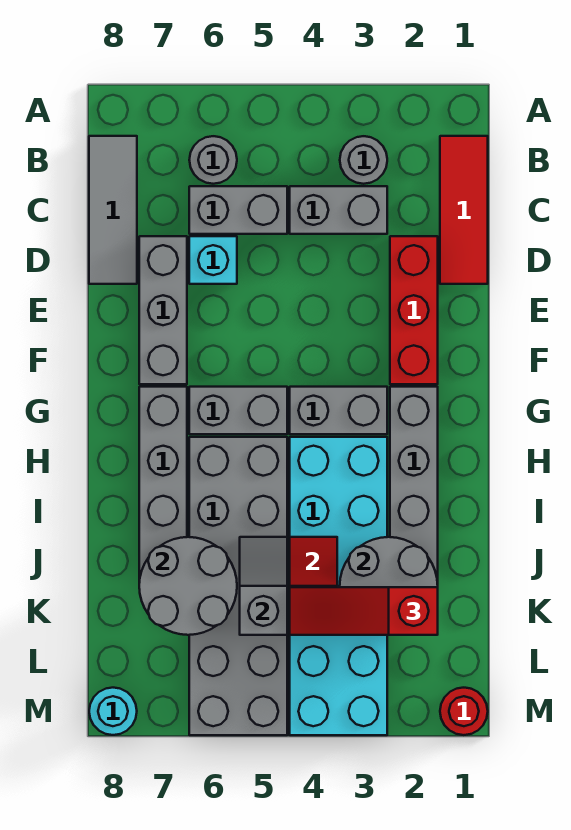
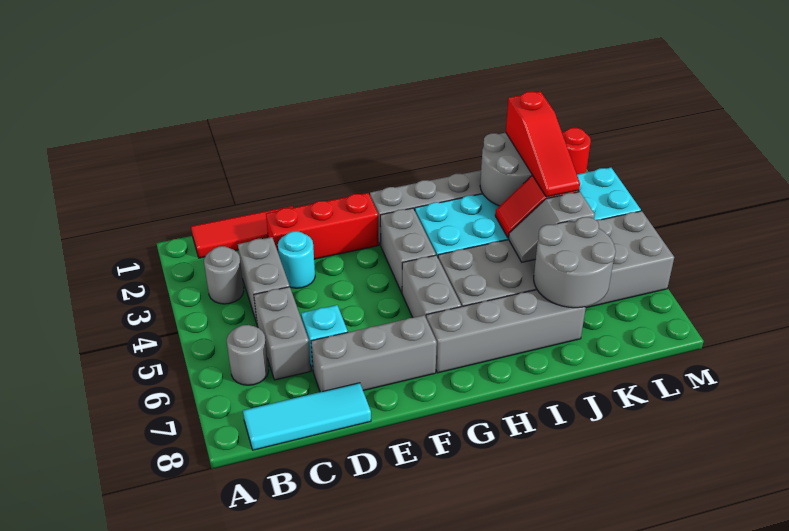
grey tile B8:D8 level 1 -> cyan tile B8:D8 level 1
cyan round brick M8 level 1 -> cyan round brick D3 level 1

